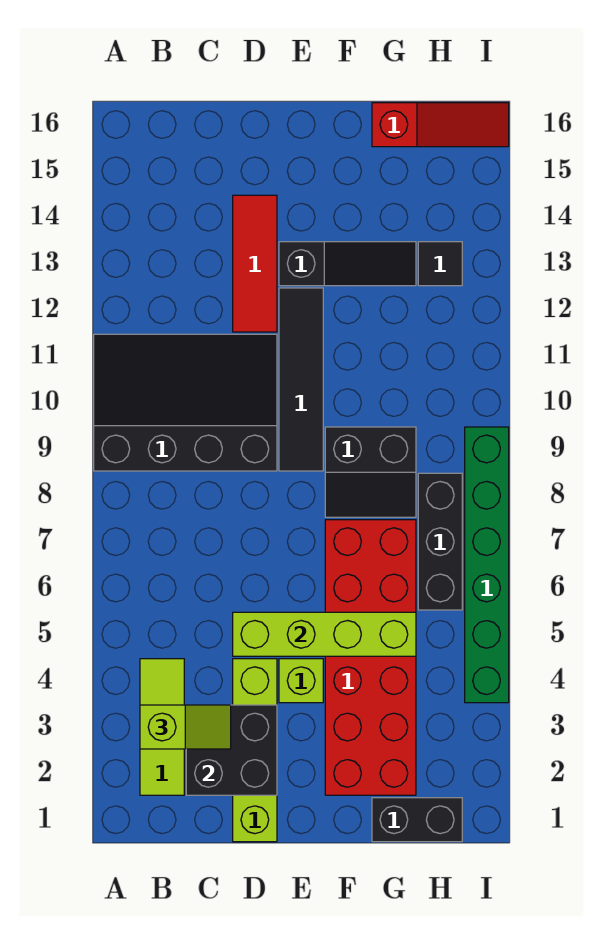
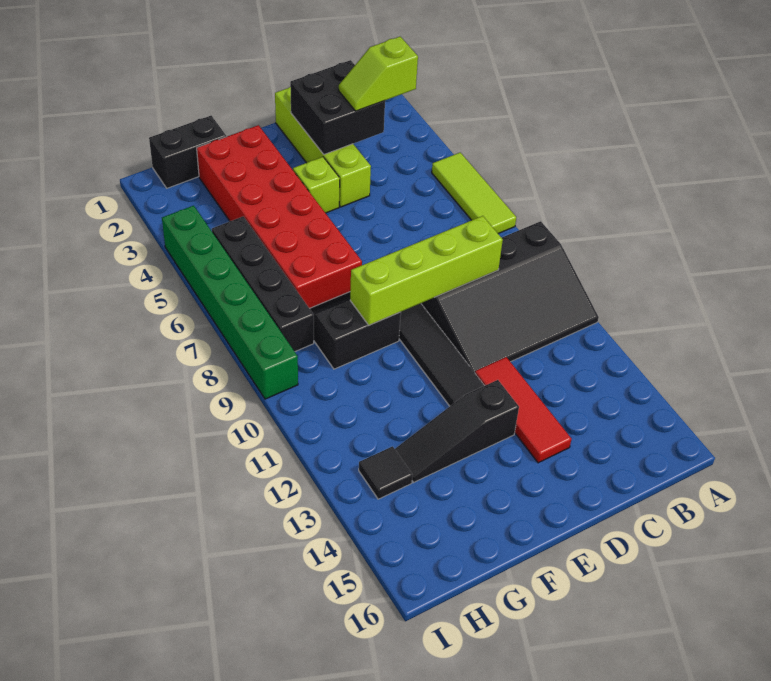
lime tile B2:B4 level 1 -> lime tile A5:A7 level 1
lime brick D5:G5 level 2 -> lime brick C9:F9 level 2
red slope G16:I16 level 1 top G -> none
black brick H6:H8 level 1 -> black brick H5:H8 level 1

